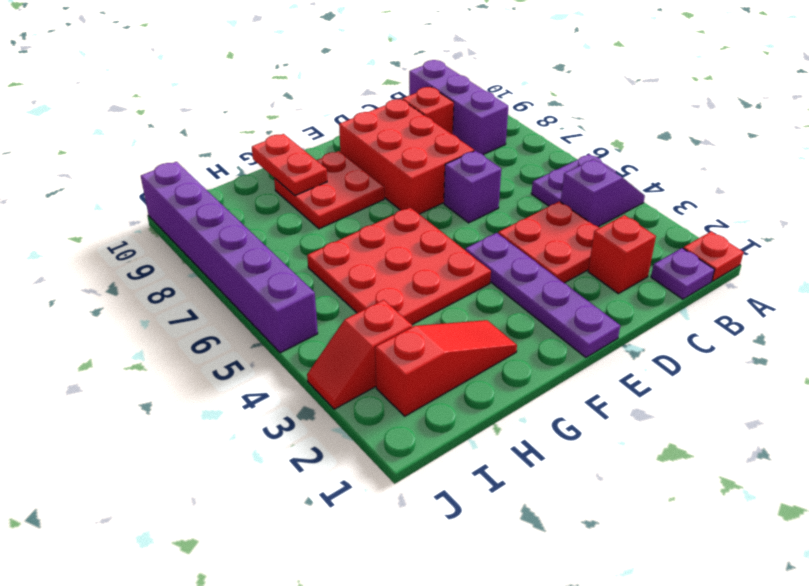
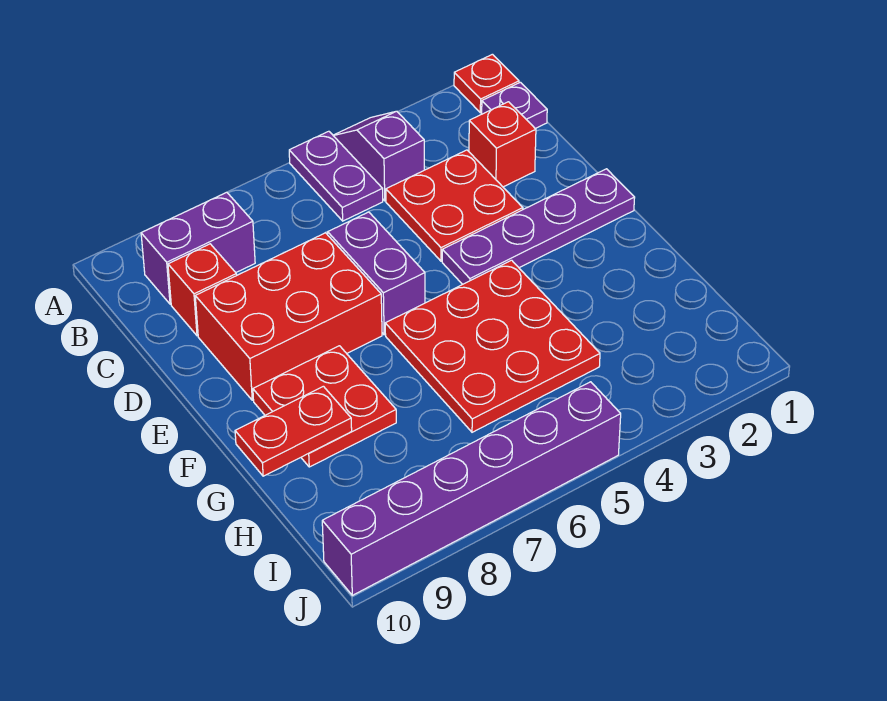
purple brick B8:B10 level 1 -> purple brick B8:B9 level 1
purple brick D6 level 1 -> purple brick D6:E6 level 1
red slope G2:I2 level 1 top I -> none
red slope I3:J3 level 1 top I -> none

